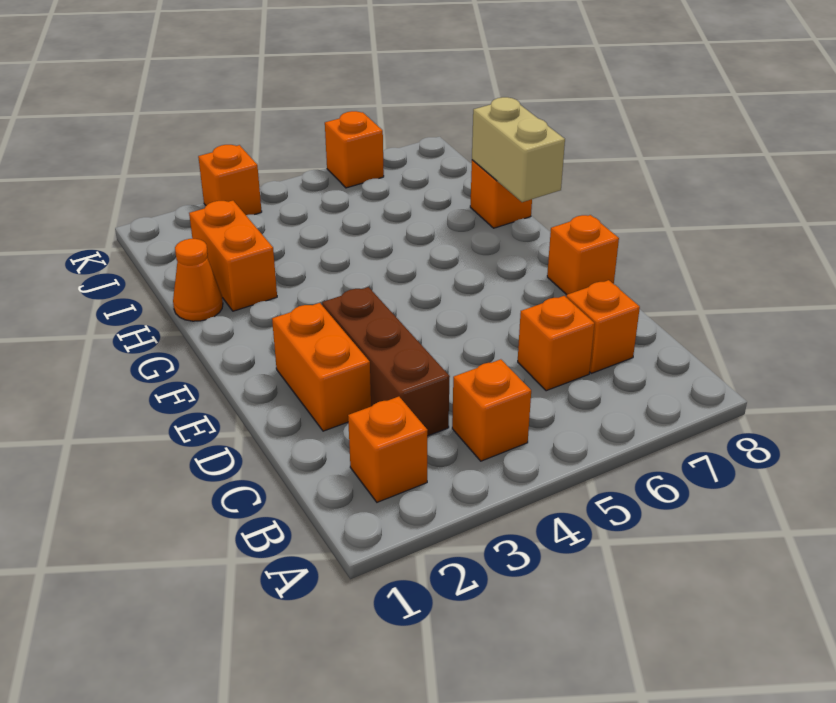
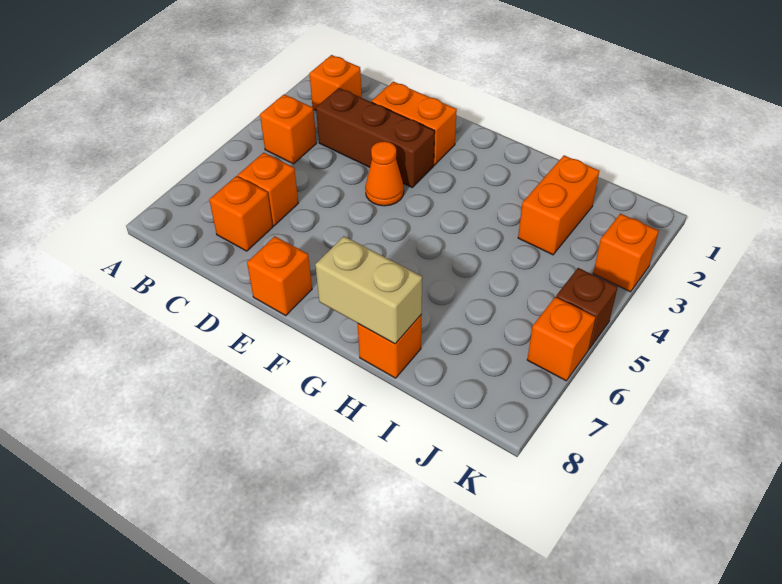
orange cone H1 level 1 -> orange cone E4 level 1
orange brick H2:I2 level 1 -> orange brick I2:I3 level 1
none -> brown brick K5 level 1

